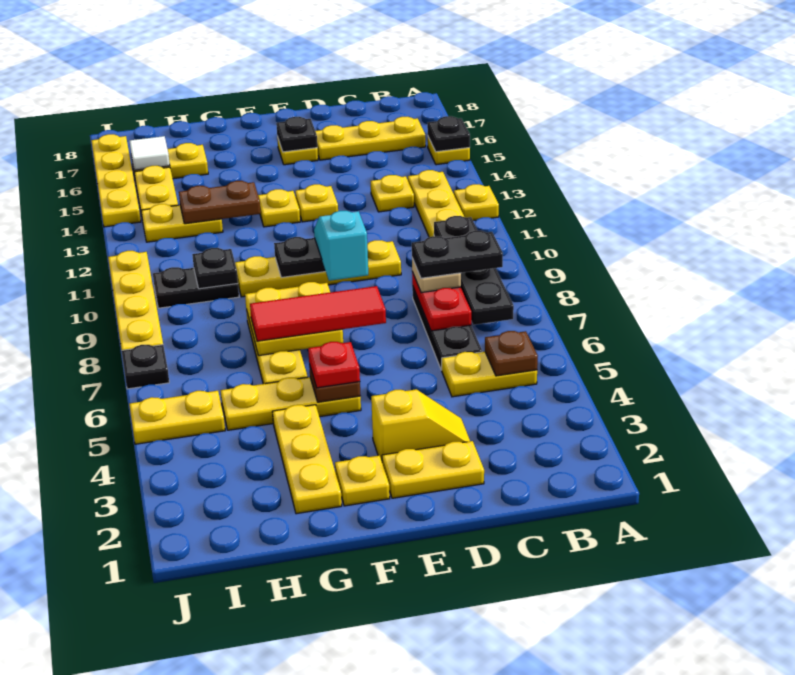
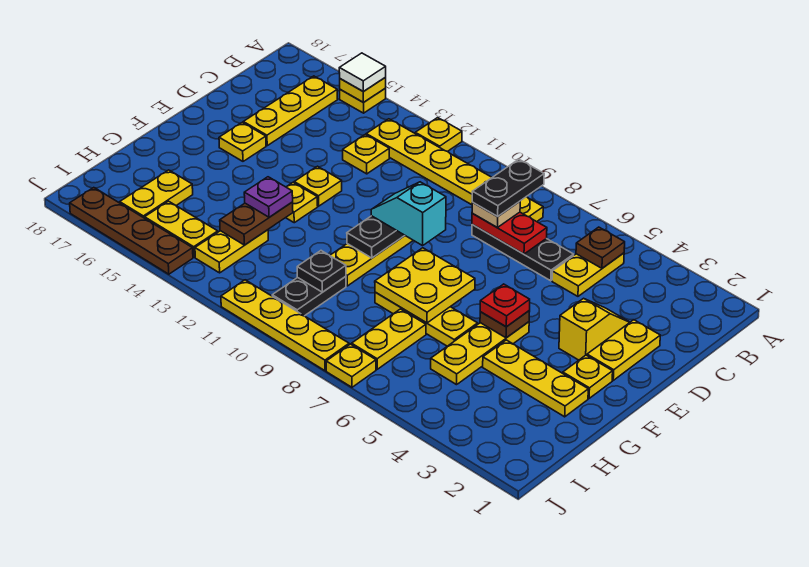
black plate A15 level 2 -> yellow plate A15 level 2
black plate B7:B10 level 2 -> none
red tile E7:G7 level 3 -> none
black plate E16 level 2 -> none
none -> purple plate G13 level 3
yellow plate I5:J5 level 1 -> yellow plate H7:I7 level 1
white tile I16 level 2 -> white tile A15 level 3
black plate J7 level 1 -> yellow plate J7 level 1
yellow plate J14:J17 level 1 -> brown plate J14:J17 level 1

